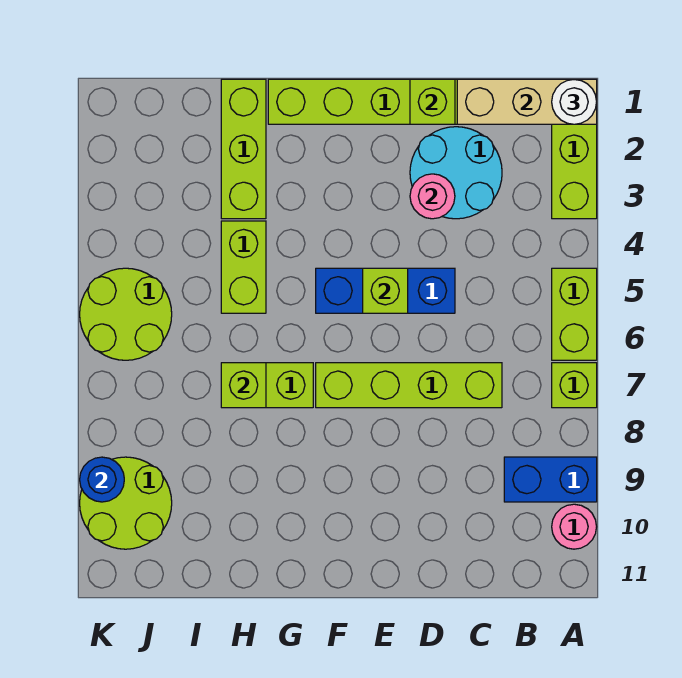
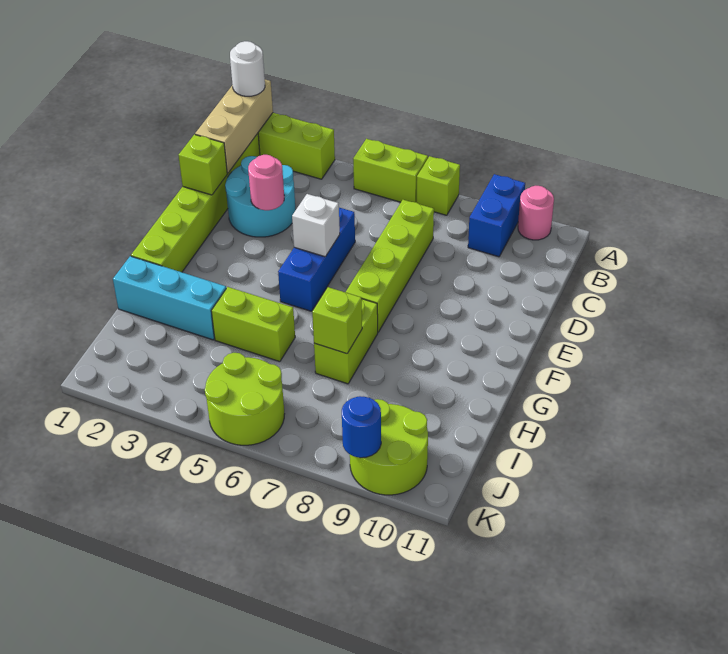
lime brick E5 level 2 -> white brick E5 level 2
lime brick H1:H3 level 1 -> cyan brick H1:H3 level 1

